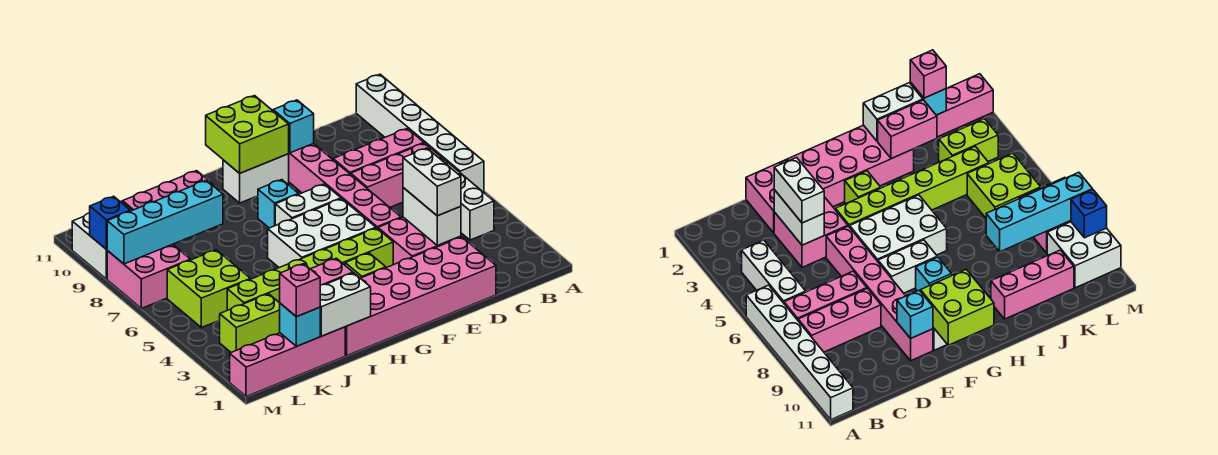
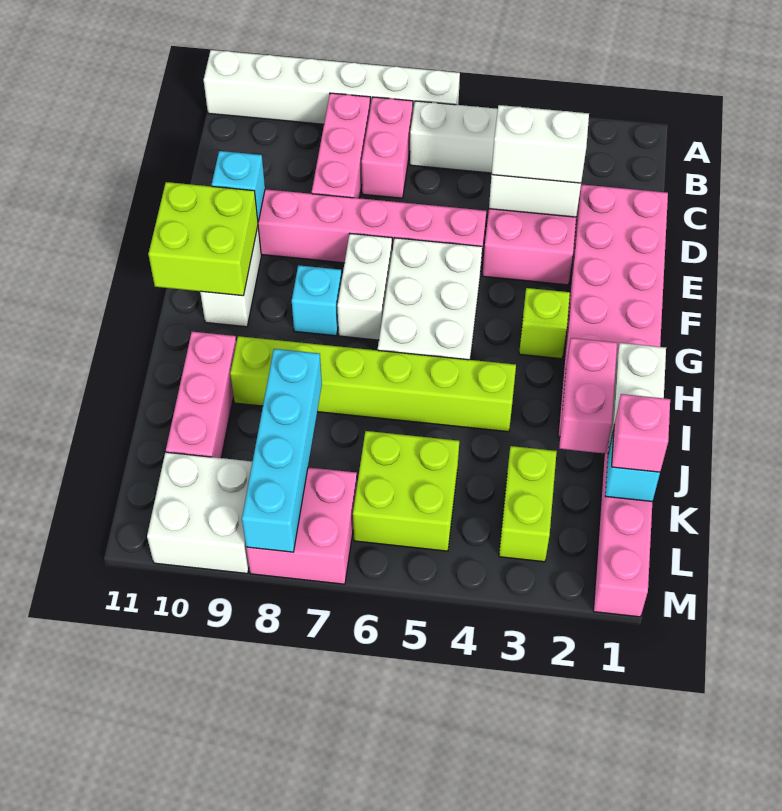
pink brick B7:D7 level 1 -> pink brick B7:C7 level 1
lime brick F4:K4 level 1 -> lime brick I4:I9 level 1
blue brick M9 level 2 -> none

